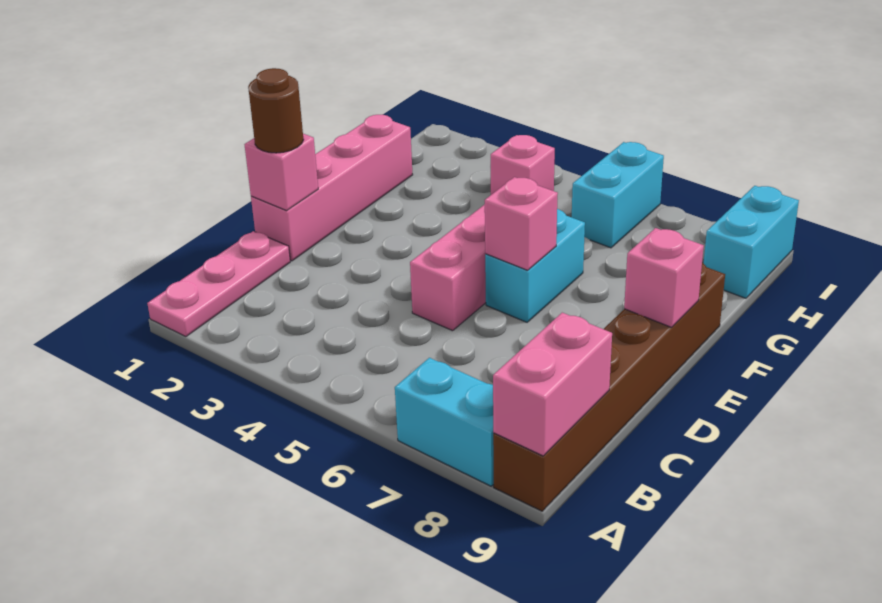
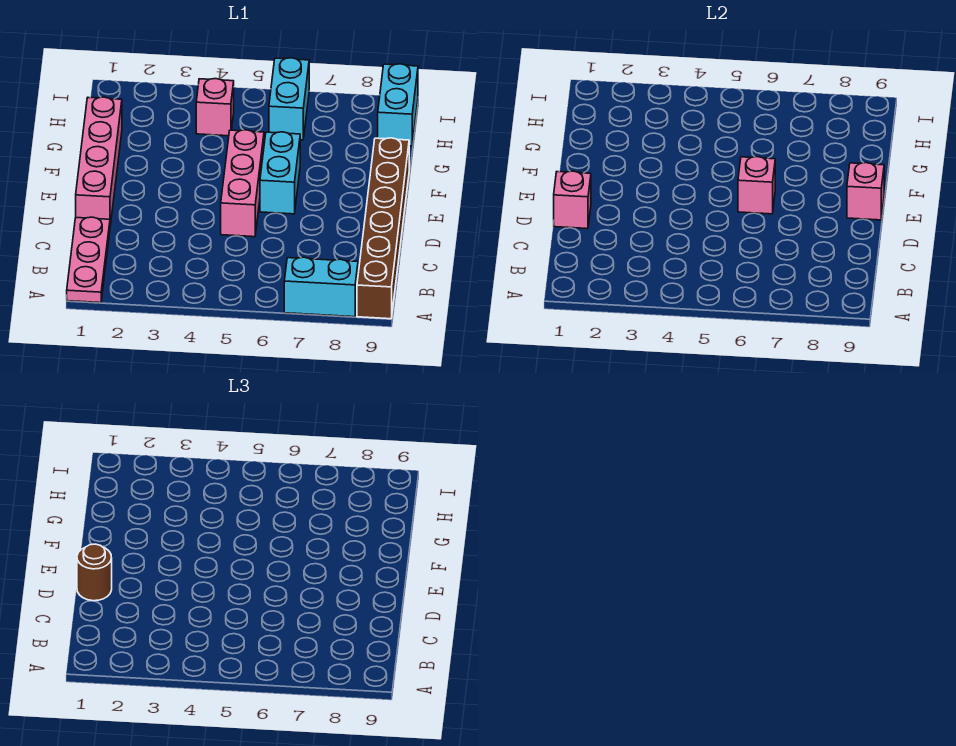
pink brick A9:B9 level 2 -> none

